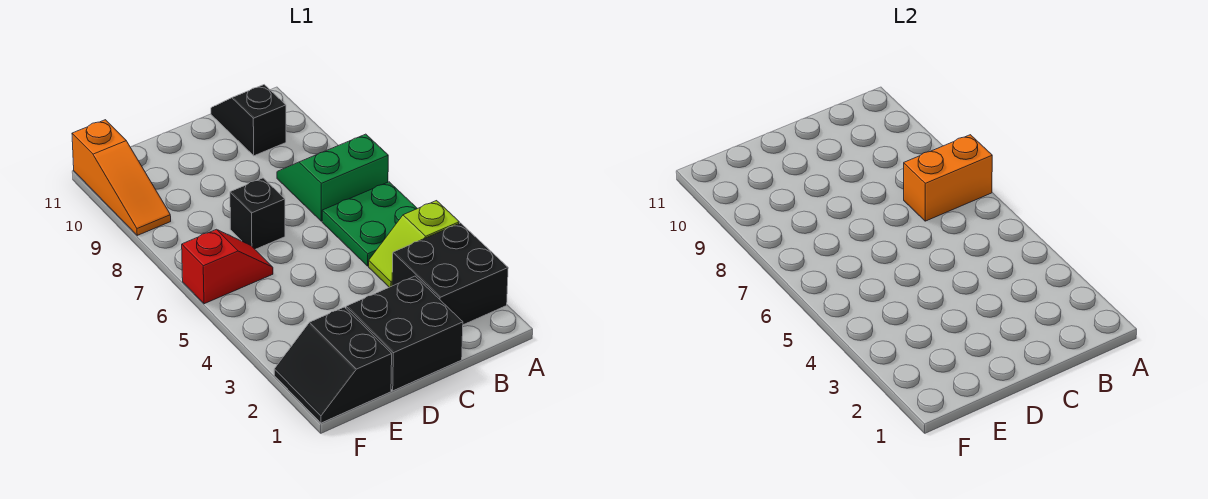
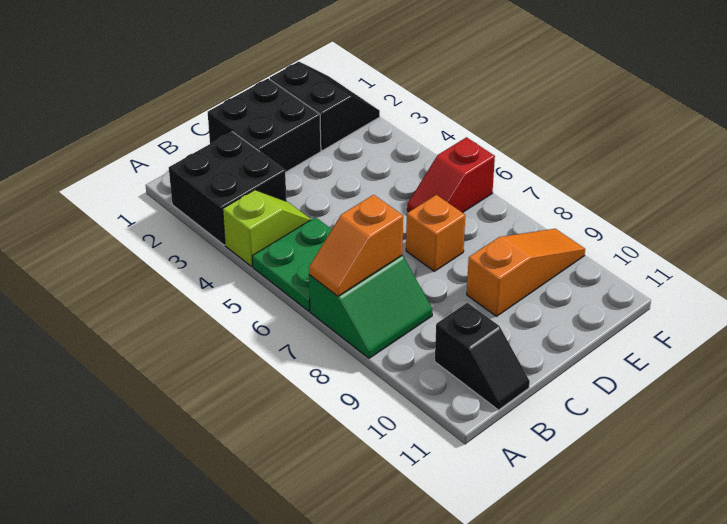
orange brick A7:B7 level 2 -> orange slope A7:B7 level 2 top B
black brick D7 level 1 -> orange brick D7 level 1
orange slope F9:F11 level 1 top 11 -> orange slope D9:F9 level 1 top D

